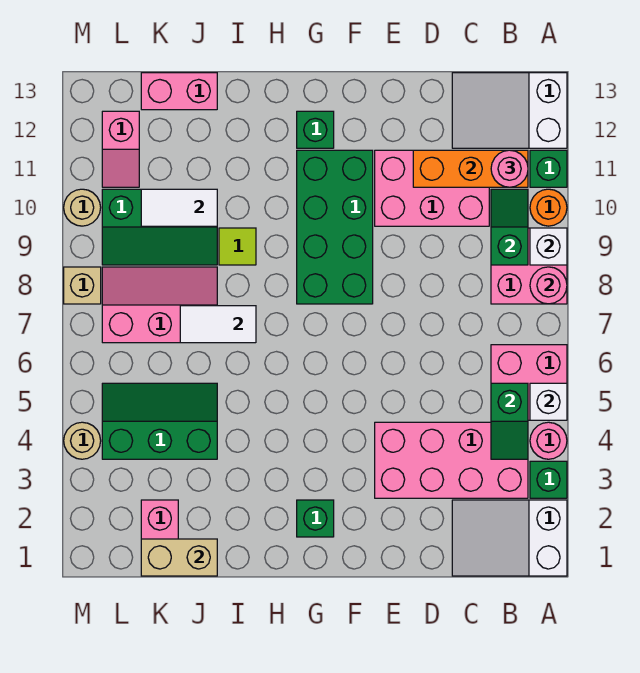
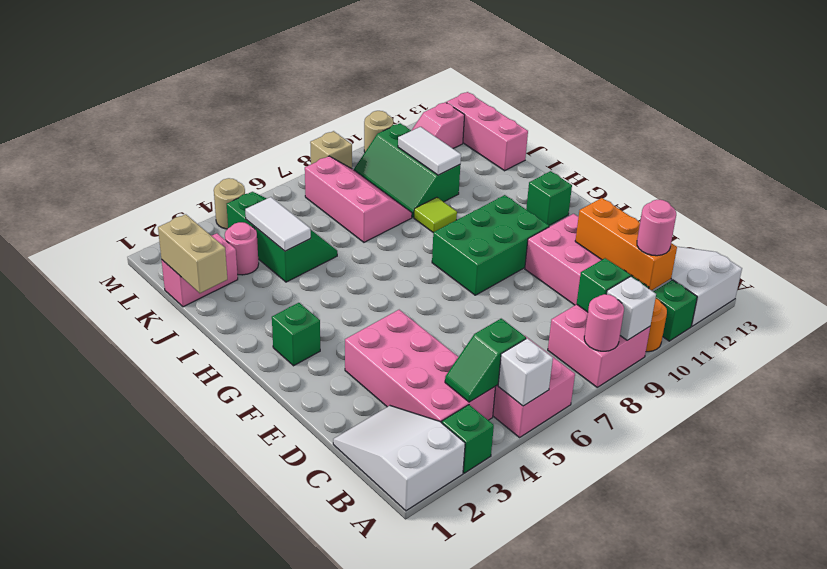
pink round brick A4 level 1 -> pink round brick K3 level 1
green brick F8:G11 level 1 -> green brick F8:G10 level 1
white tile I7:J7 level 2 -> white tile J4:K4 level 2
pink brick J13:K13 level 1 -> pink brick J13:L13 level 1

